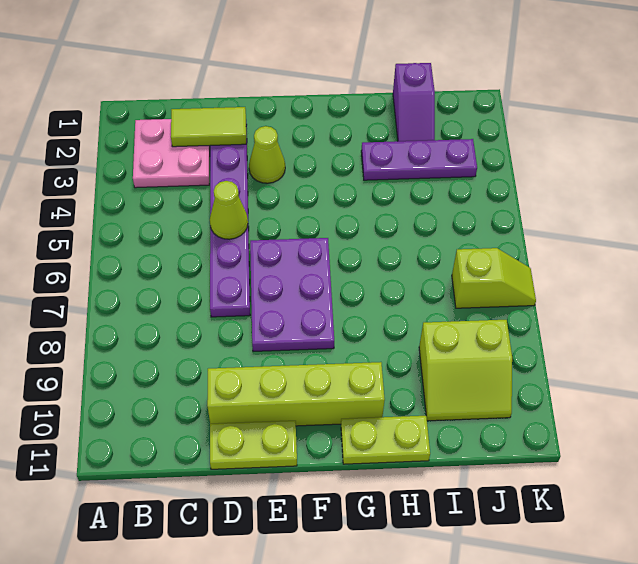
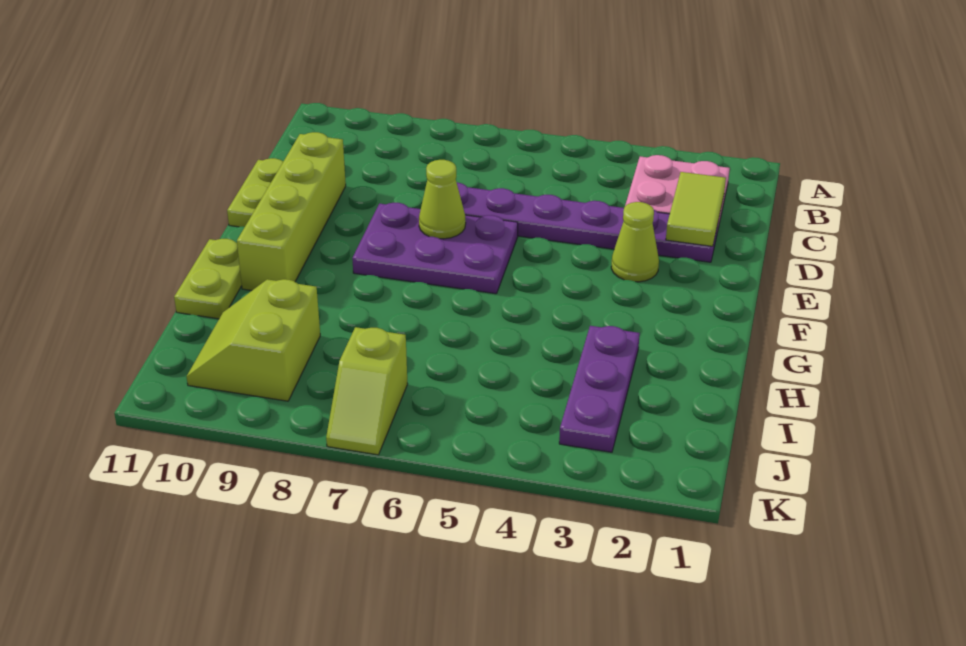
lime cone D5 level 2 -> lime cone E7 level 2
purple slope I1:I2 level 1 top 1 -> none

